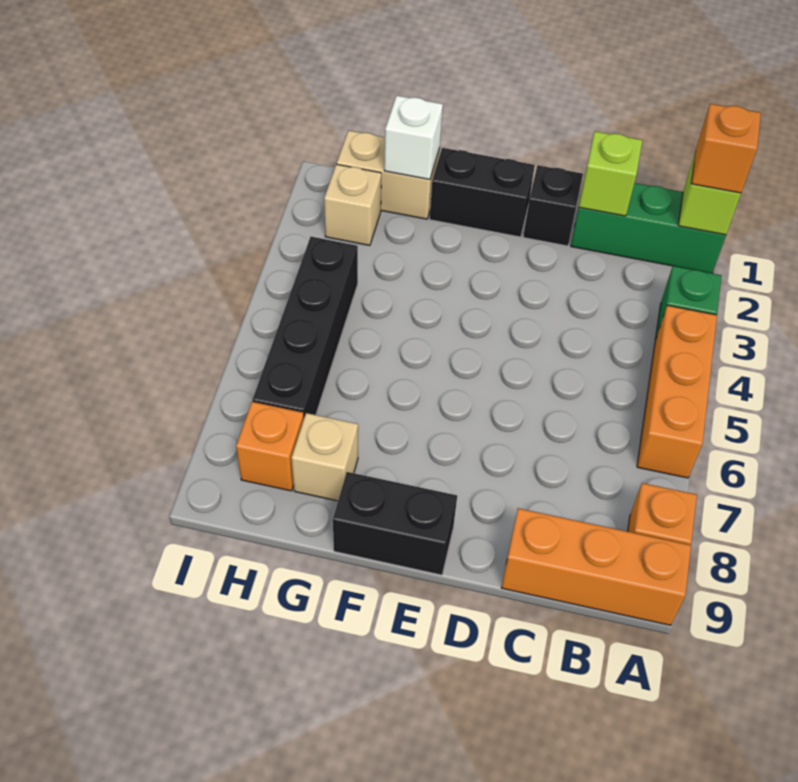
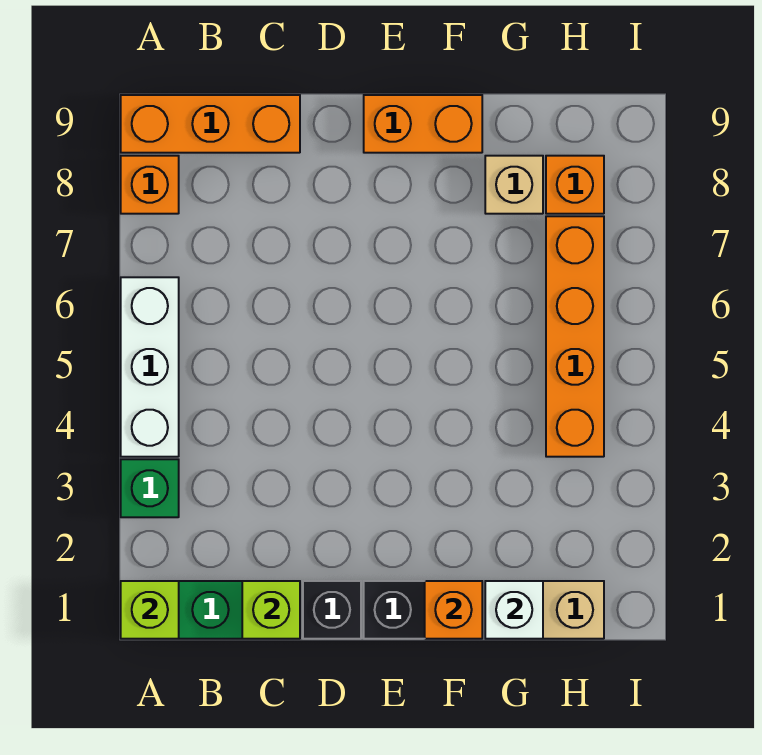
orange brick A1 level 3 -> orange brick F1 level 2
orange brick A4:A6 level 1 -> white brick A4:A6 level 1
black brick E9:F9 level 1 -> orange brick E9:F9 level 1
tan brick H2 level 1 -> none
black brick H4:H7 level 1 -> orange brick H4:H7 level 1

